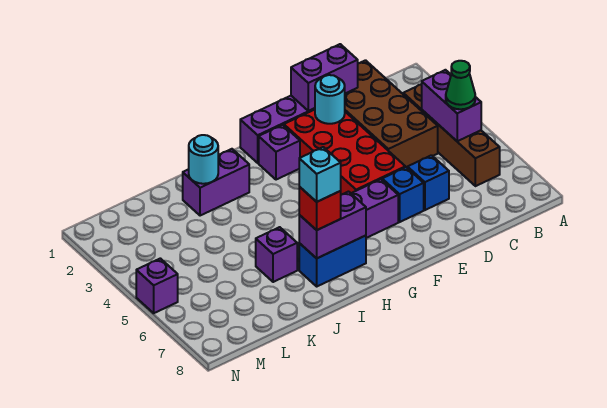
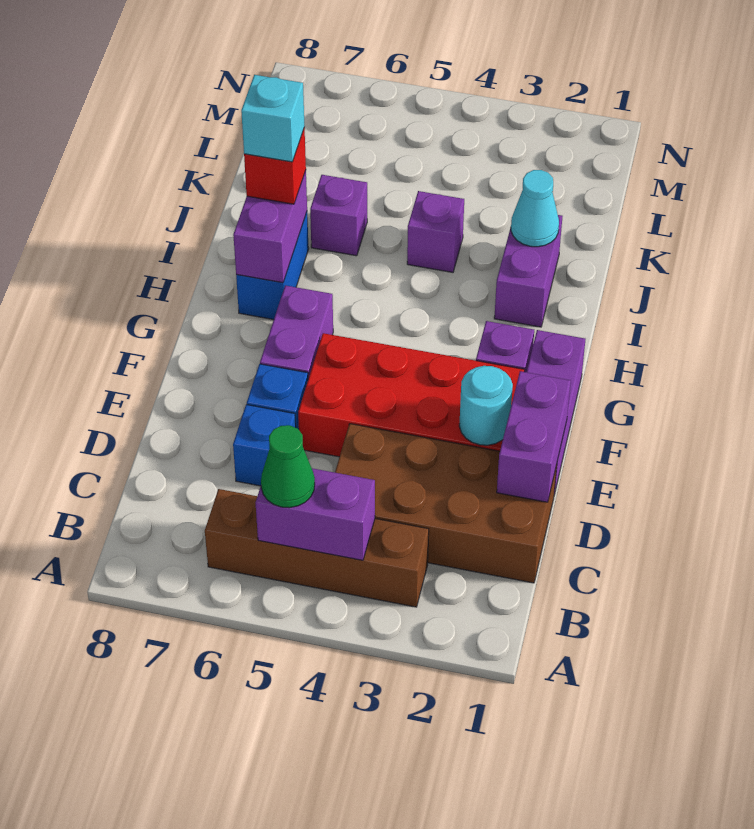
cyan round brick J2 level 2 -> cyan cone J2 level 2
purple brick N5 level 1 -> purple brick J4 level 1

